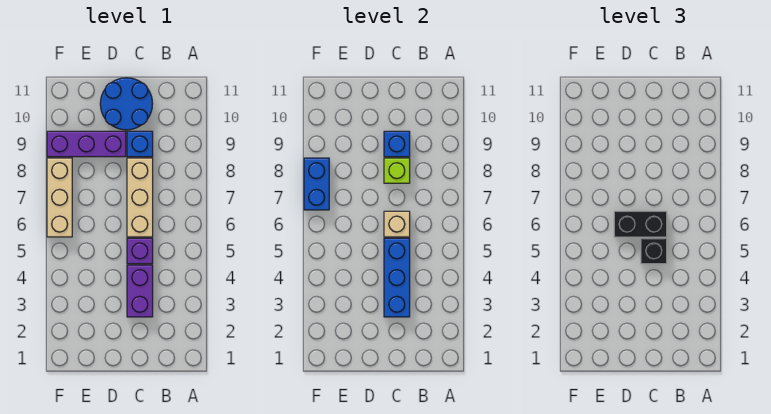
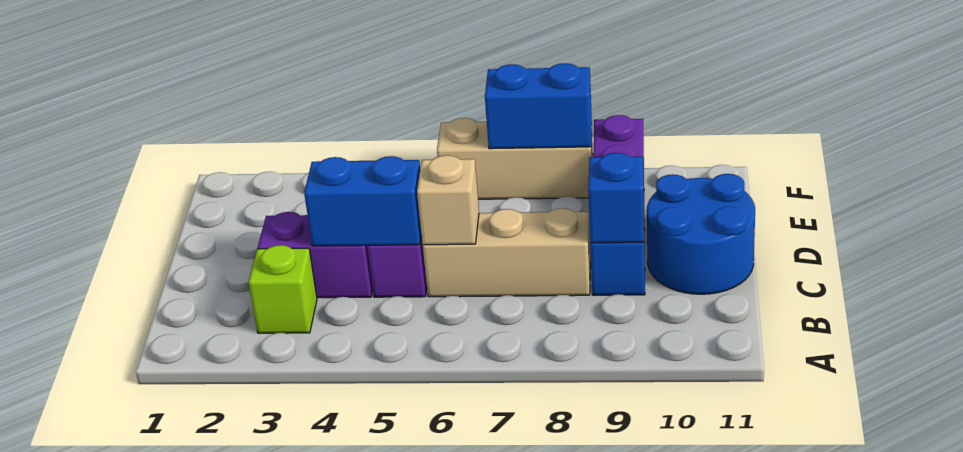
blue brick C3:C5 level 2 -> blue brick C4:C5 level 2
black brick C5 level 3 -> none
black brick C6:D6 level 3 -> none
lime brick C8 level 2 -> lime brick B3 level 1

